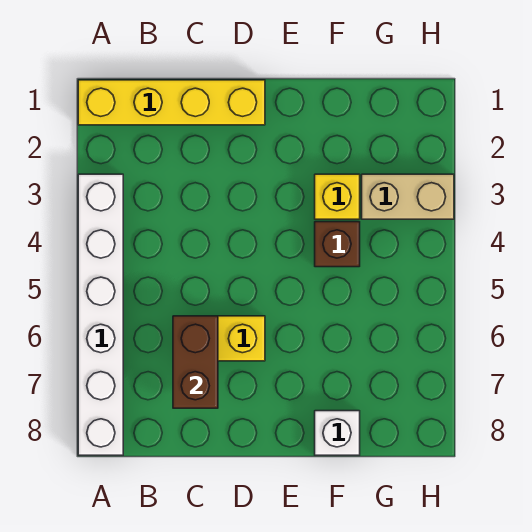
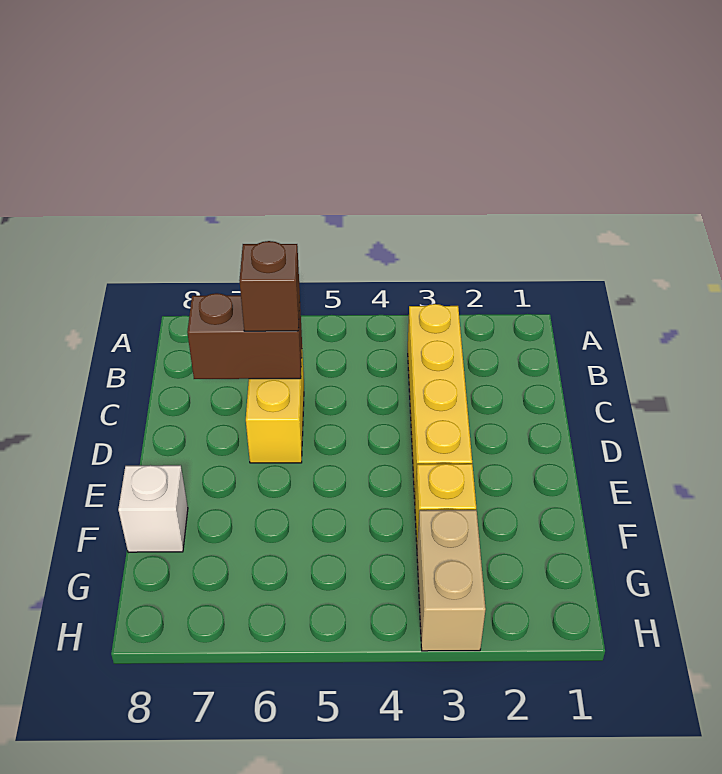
yellow brick A1:D1 level 1 -> yellow brick B3:E3 level 1
white brick A3:A8 level 1 -> none
brown brick F4 level 1 -> brown brick C6 level 3

